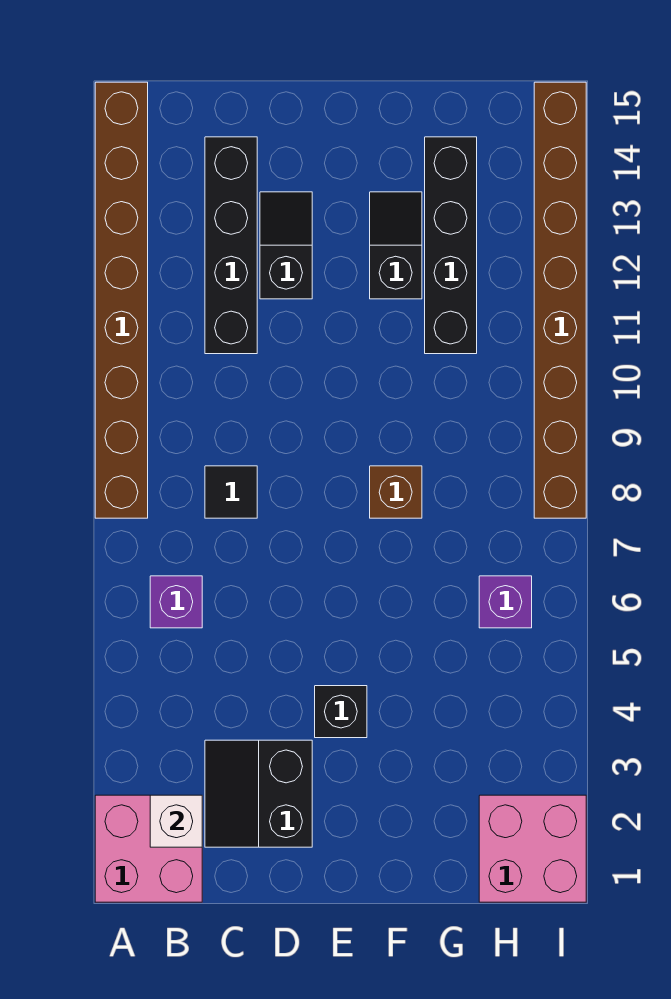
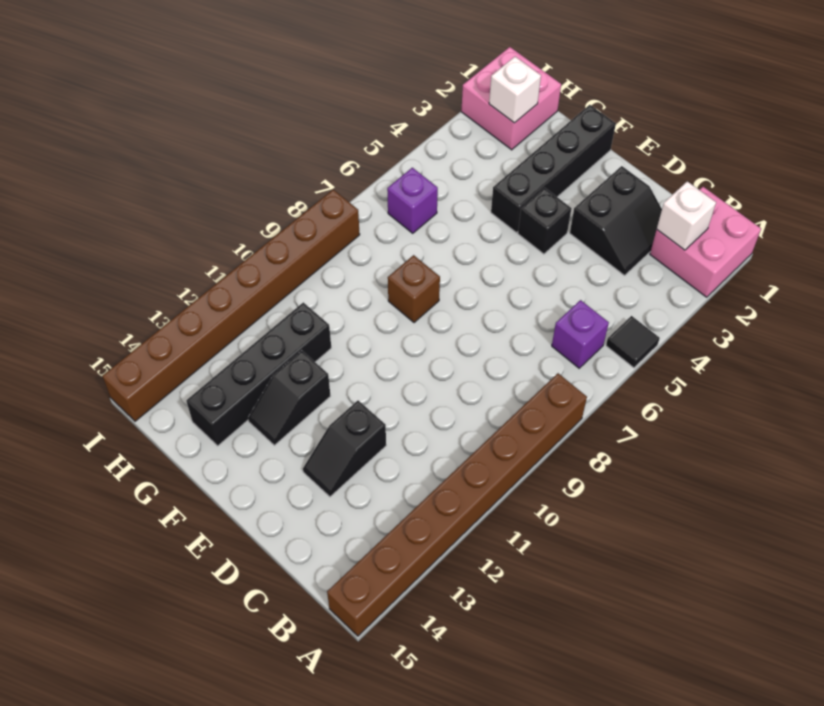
black tile C8 level 1 -> black tile A5 level 1
black brick C11:C14 level 1 -> black brick F1:F4 level 1
none -> white brick H2 level 2

